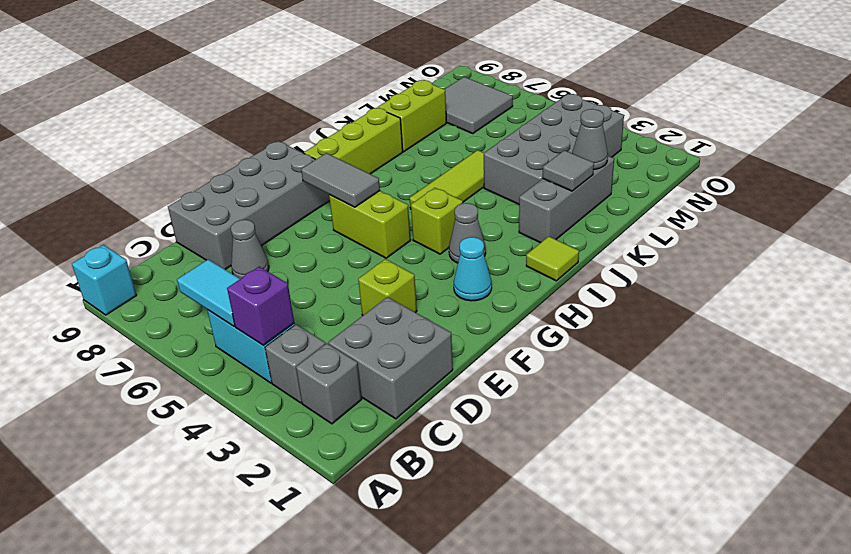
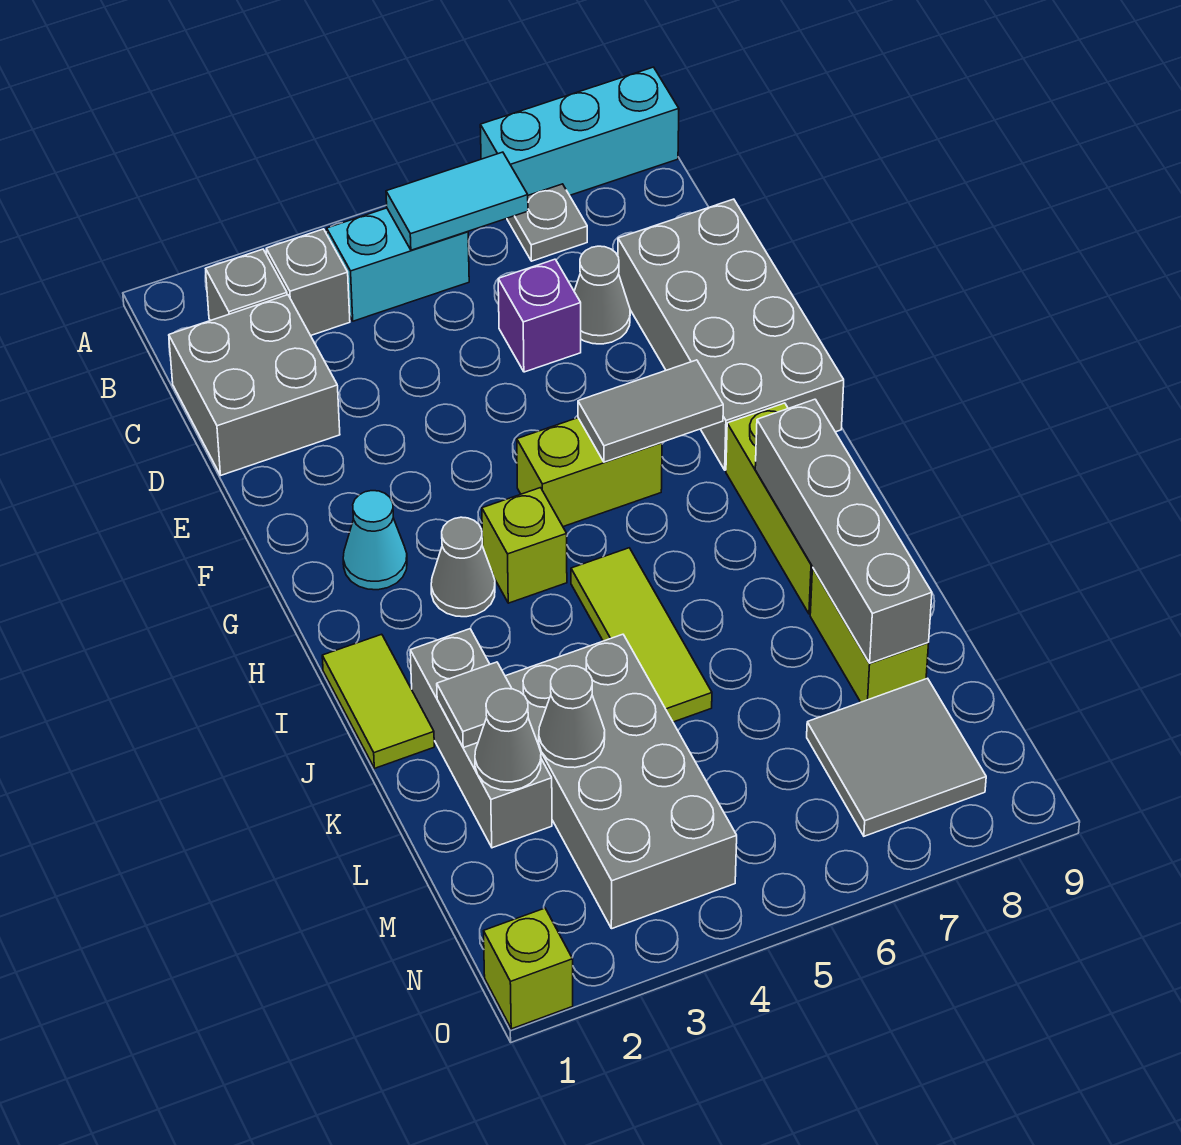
cyan brick A9 level 1 -> cyan brick A7:A9 level 1
purple brick B4 level 2 -> purple brick D6 level 1
none -> grey plate B7 level 1
lime brick E3 level 1 -> lime brick O1 level 1
lime tile I1 level 1 -> lime tile I1:J1 level 1
none -> grey brick I8:L8 level 2
none -> grey cone L3 level 2

